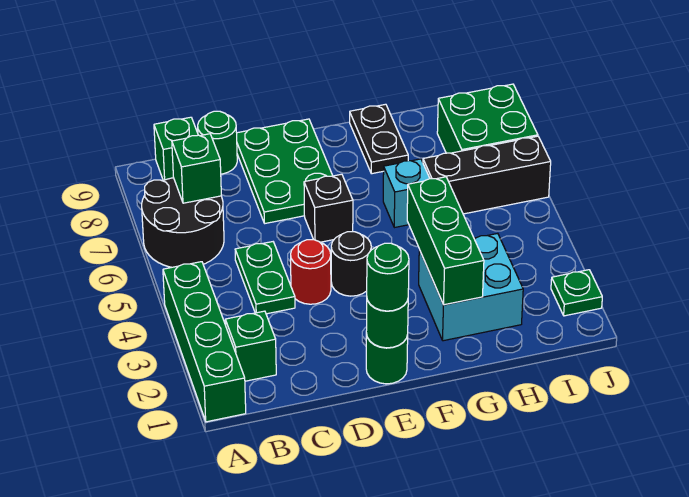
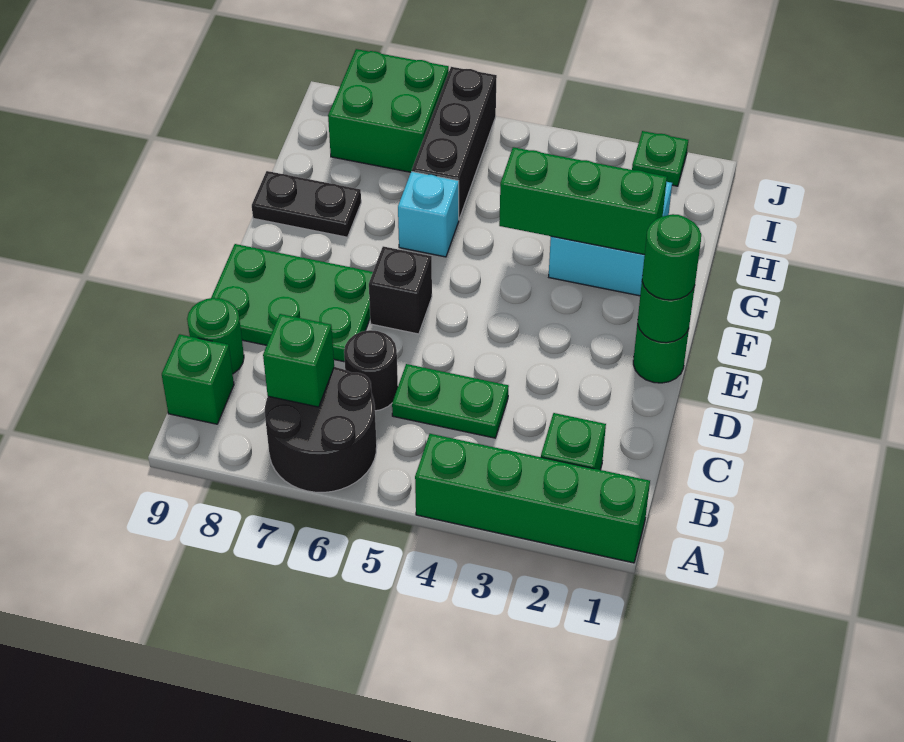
red round brick D4 level 1 -> none
black round brick E4 level 1 -> black round brick C6 level 1

